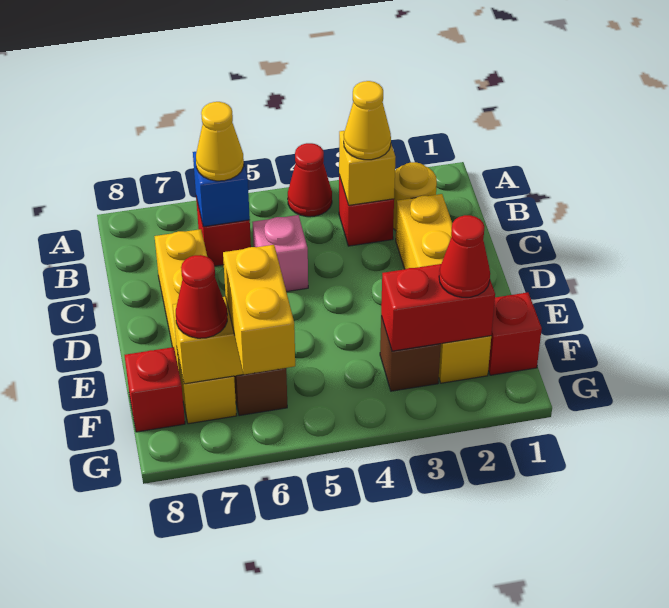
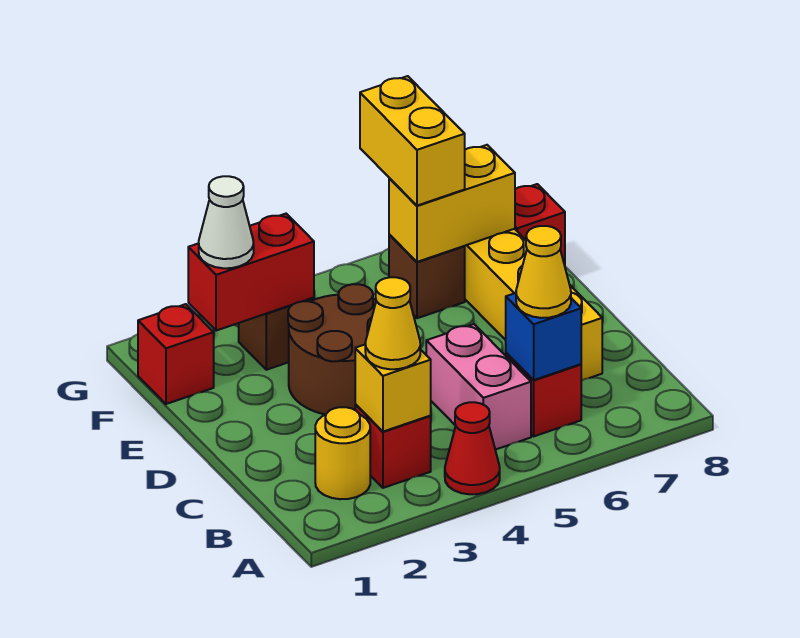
yellow brick C2:F2 level 1 -> none
pink brick C5 level 1 -> pink brick B5:C5 level 1
none -> brown round brick D3:E4 level 1
red cone F2 level 3 -> white cone F2 level 3
red cone F7 level 3 -> none

